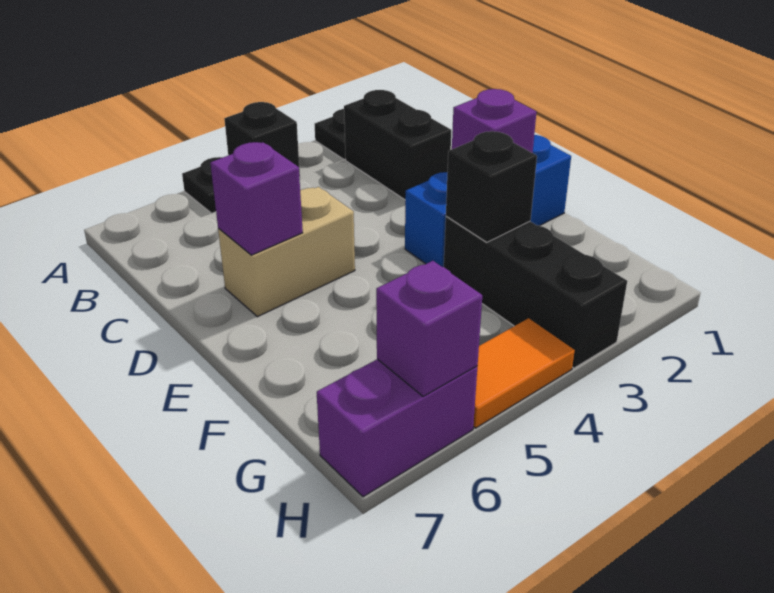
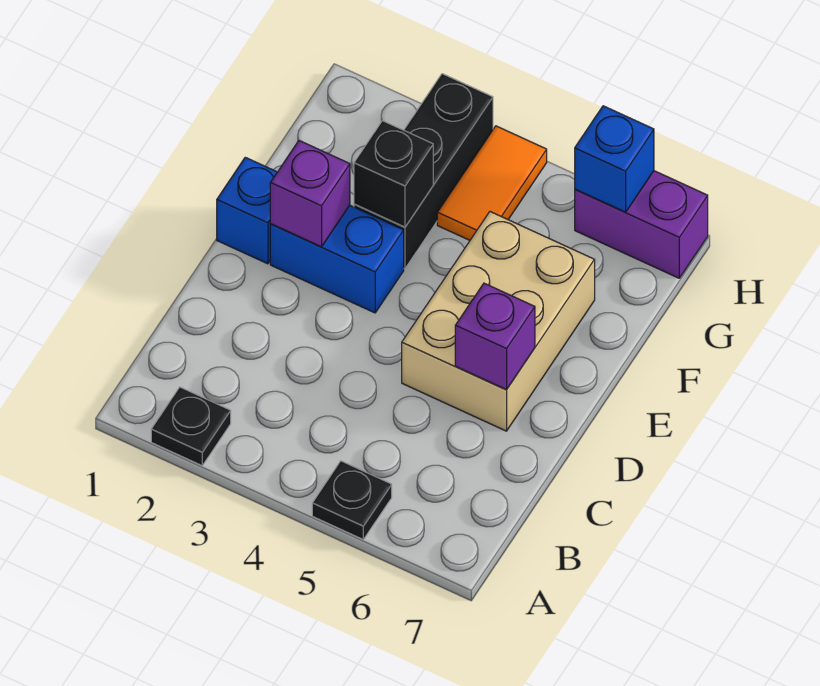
black brick A4 level 1 -> none
black brick B2:C2 level 1 -> none
tan brick D5:D6 level 1 -> tan brick D5:F6 level 1
orange tile H4:H5 level 1 -> orange tile G4:H4 level 1
purple brick H6 level 2 -> blue brick H6 level 2

